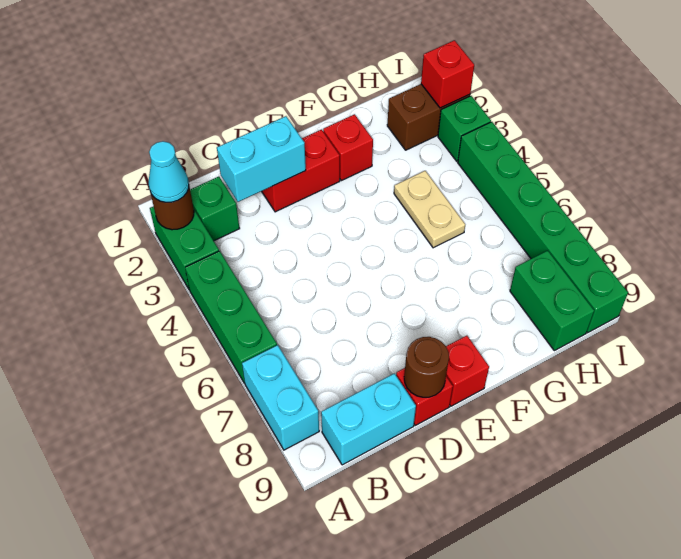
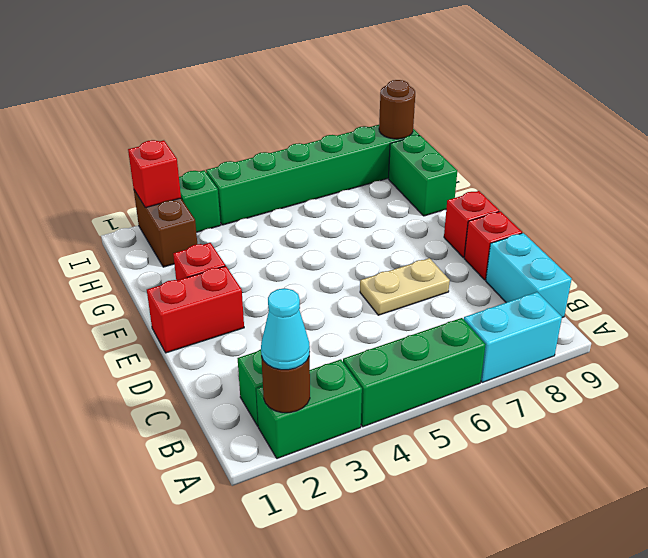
cyan brick C2:D2 level 2 -> none
red brick D2:E2 level 1 -> red brick E1:E2 level 1
brown round brick D9 level 2 -> brown round brick I9 level 2
tan plate G4:G5 level 1 -> tan plate D6:D7 level 1
green brick H8:H9 level 1 -> green brick G9:H9 level 1

